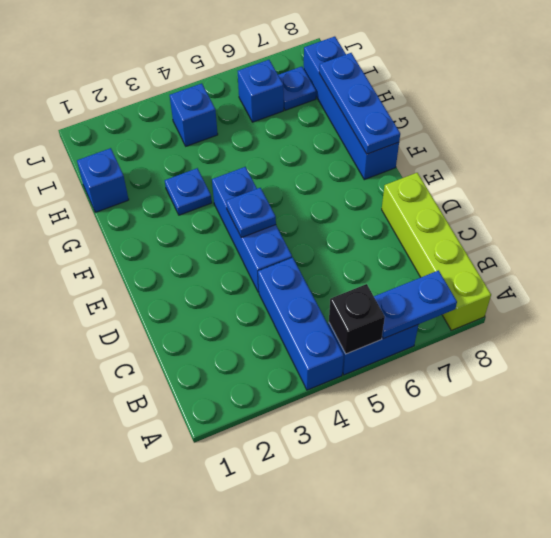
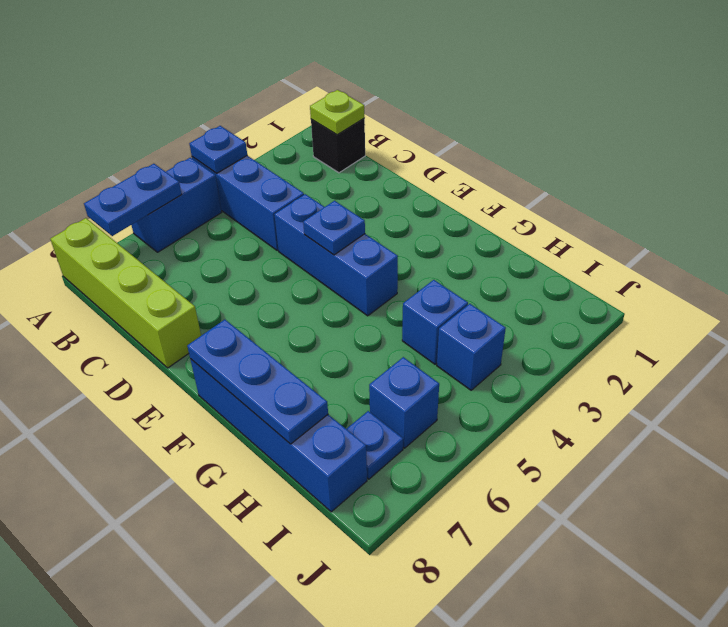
black brick A5 level 2 -> black brick B1 level 1
none -> lime plate B1 level 2
blue plate G3 level 1 -> blue plate A4 level 2
blue brick H1 level 1 -> blue brick H4 level 1

